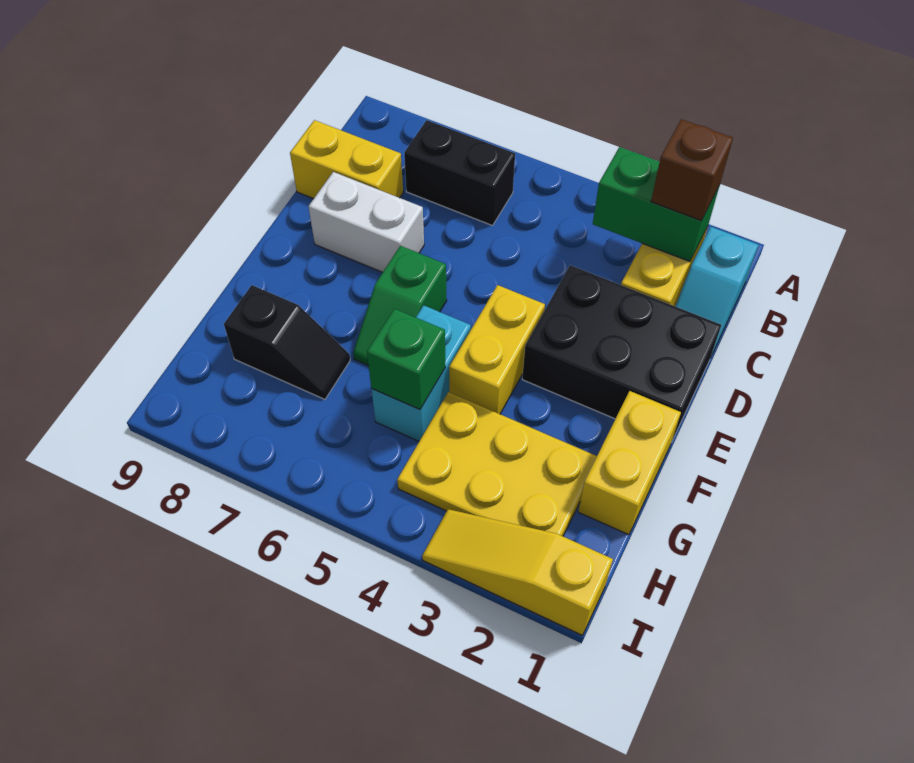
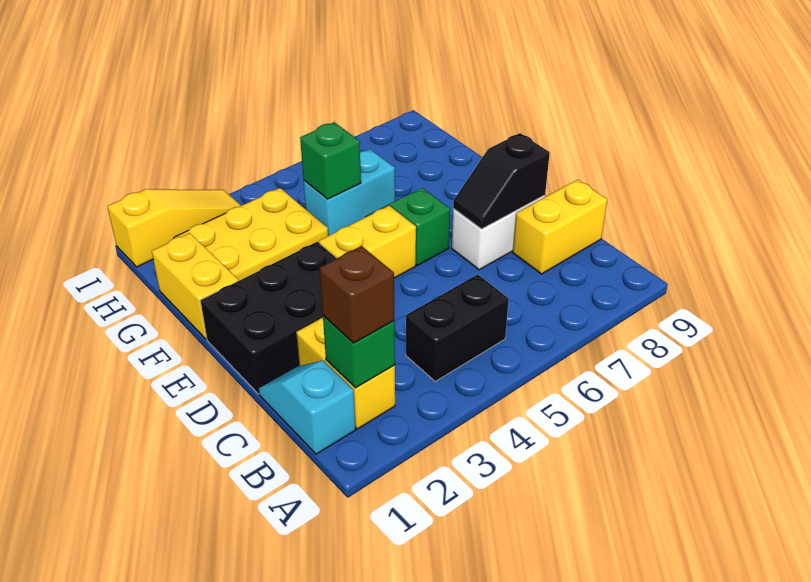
green brick B2:B3 level 2 -> green brick B2 level 2
black brick B6:B7 level 1 -> black brick B4:B5 level 1
yellow brick E4:F4 level 1 -> yellow brick E4:E5 level 1
cyan brick F5:G5 level 1 -> cyan brick G5:G6 level 1
black slope G7:G8 level 1 top 8 -> black slope D7:D8 level 2 top 8

